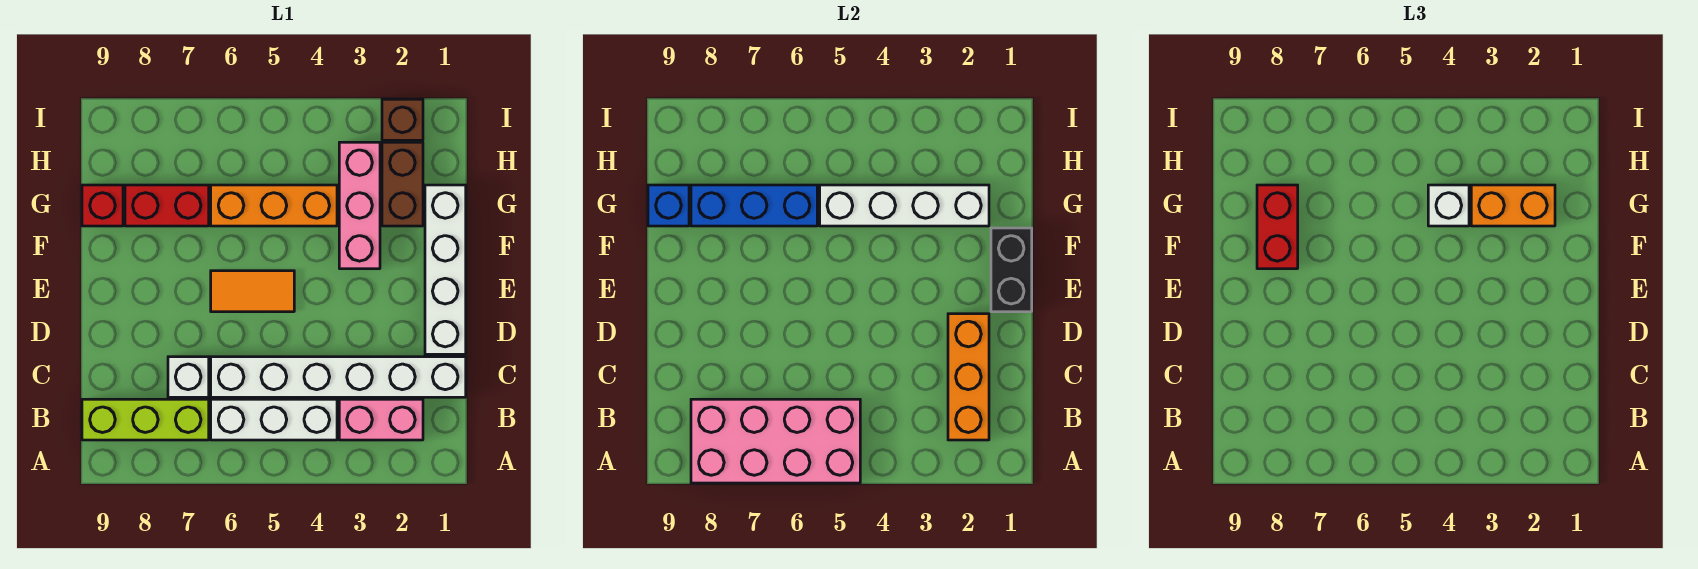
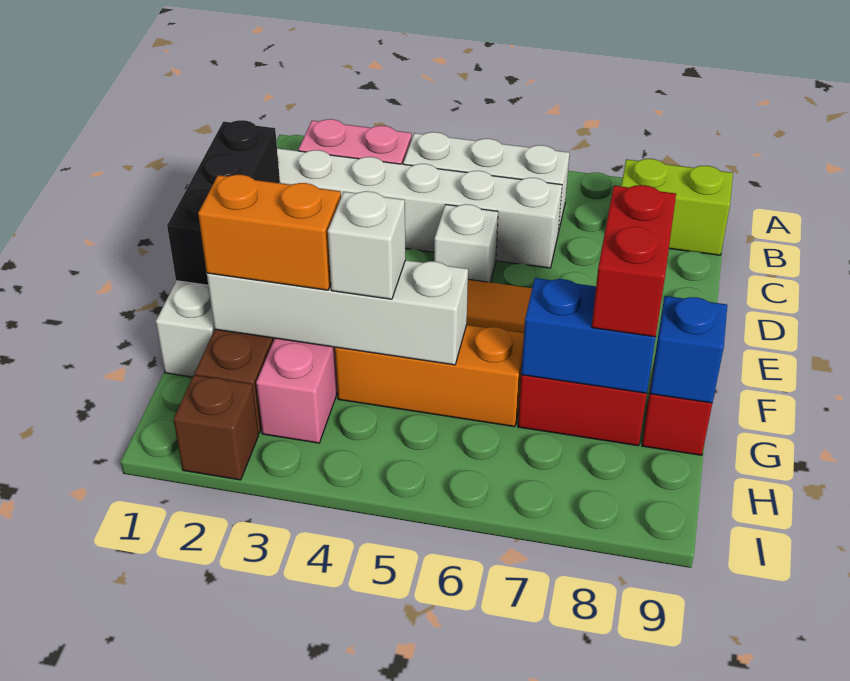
pink brick A5:B8 level 2 -> none
orange brick B2:D2 level 2 -> none
lime brick B7:B9 level 1 -> lime brick B8:B9 level 1
white brick C7 level 1 -> white brick D5 level 1
black brick E1:F1 level 2 -> black brick D1:F1 level 2
blue brick G6:G8 level 2 -> blue brick G7:G8 level 2

